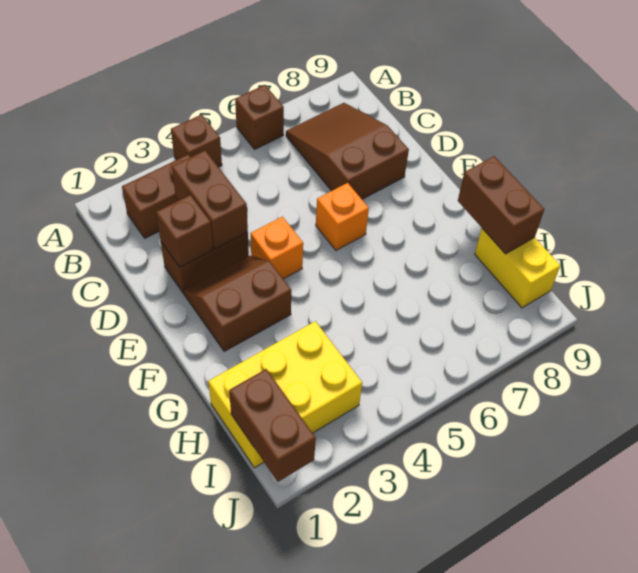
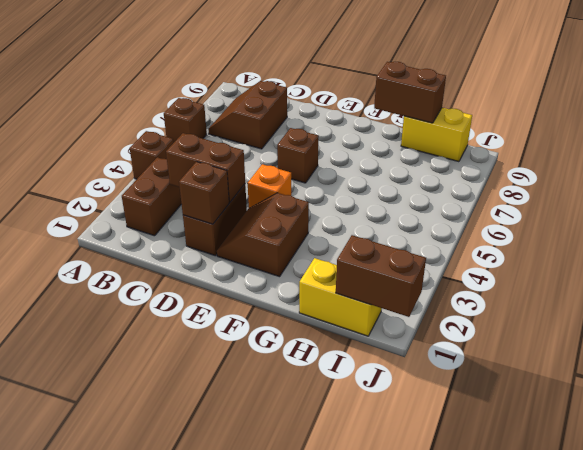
brown slope B7:D8 level 1 top D -> brown slope B7:C8 level 1 top C
orange brick E6 level 1 -> brown brick E6 level 1
yellow brick H1:I3 level 1 -> yellow brick H1:I1 level 1

